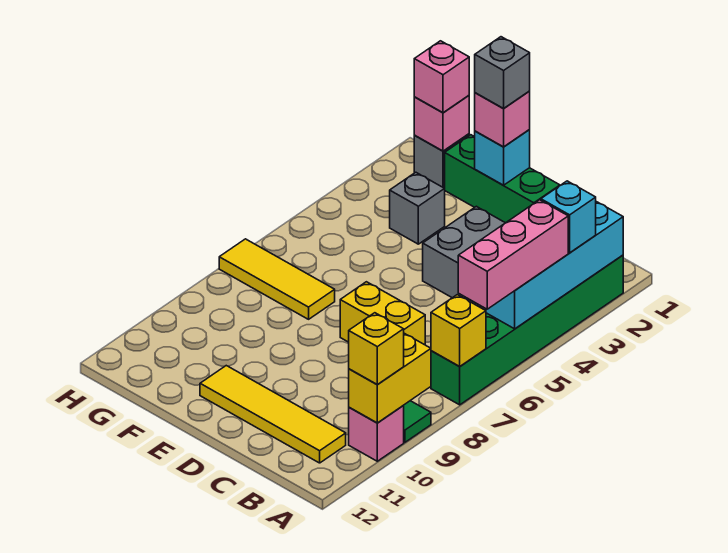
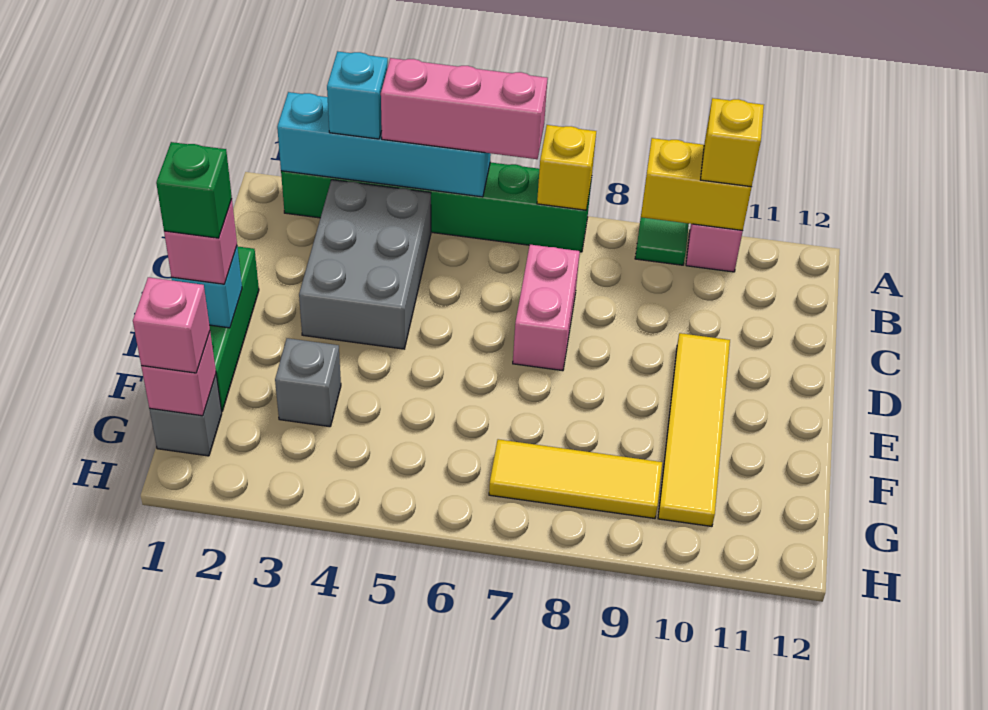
yellow tile B11:E11 level 1 -> yellow tile D10:G10 level 1
yellow brick C7:D7 level 1 -> pink brick C7:D7 level 1
grey brick E1 level 4 -> green brick E1 level 4
yellow tile F7:H7 level 1 -> yellow tile G7:G9 level 1

